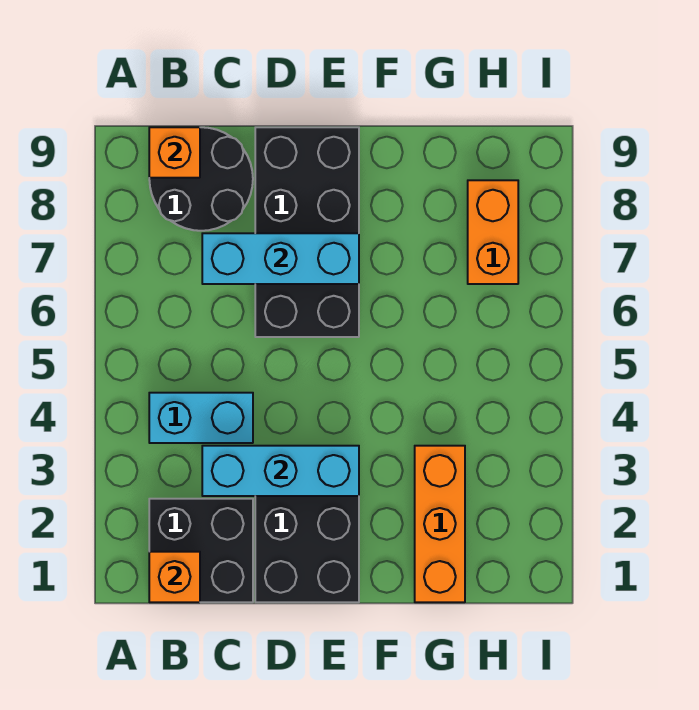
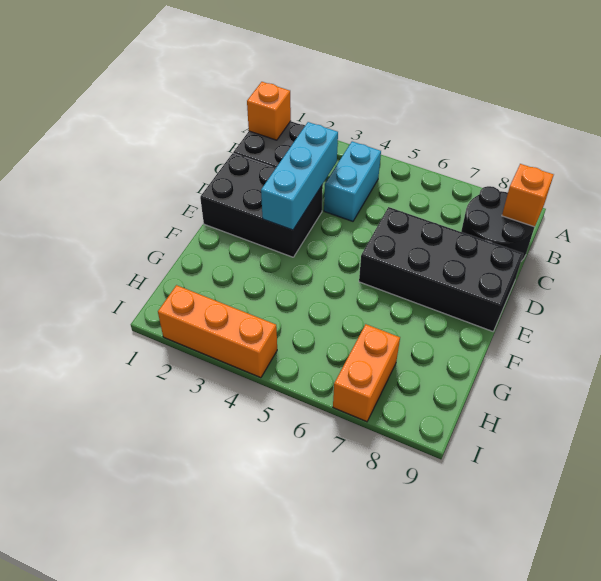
cyan brick C7:E7 level 2 -> none
orange brick G1:G3 level 1 -> orange brick I2:I4 level 1
orange brick H7:H8 level 1 -> orange brick H7:I7 level 1

